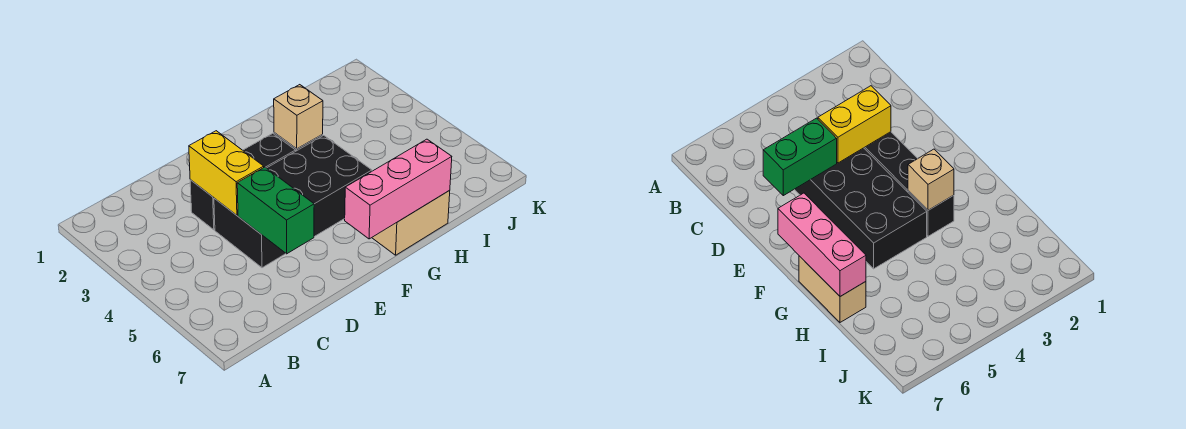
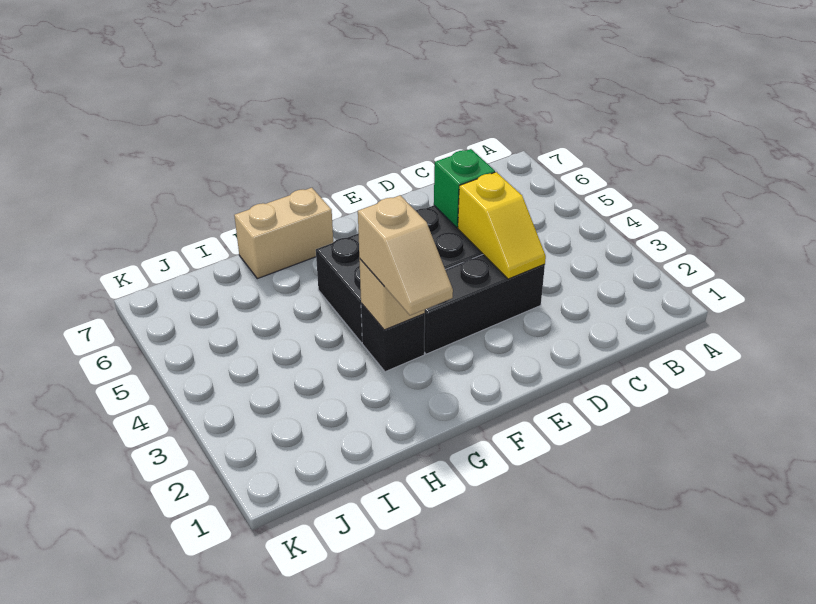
yellow brick D3:D4 level 2 -> yellow slope D3:D4 level 2 top 4
green brick D5:D6 level 2 -> green brick D5 level 2
pink brick F7:H7 level 2 -> none
none -> tan slope G2:G3 level 3 top 3

